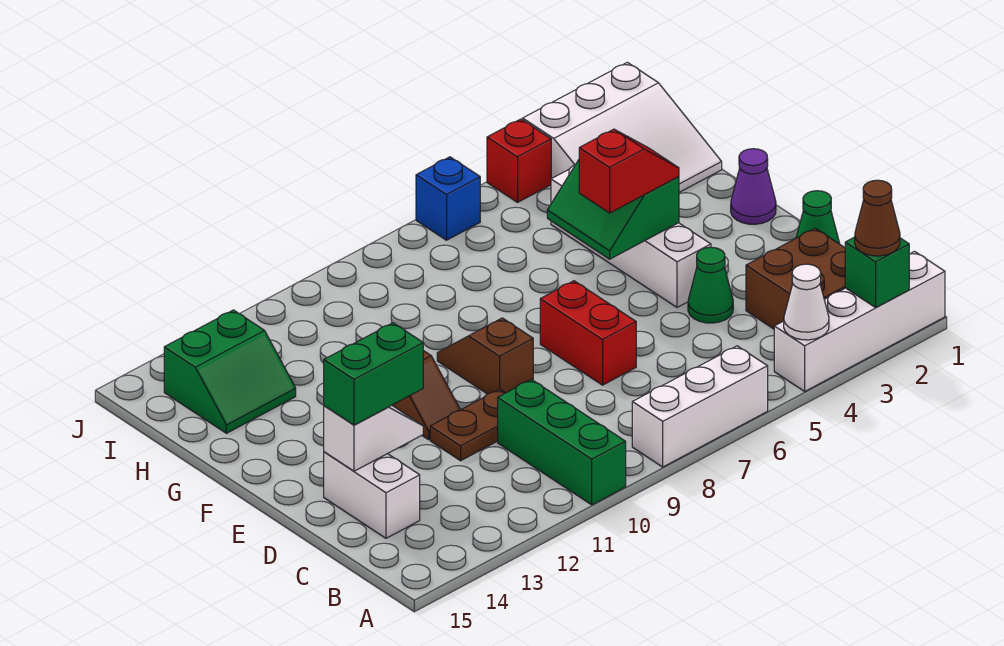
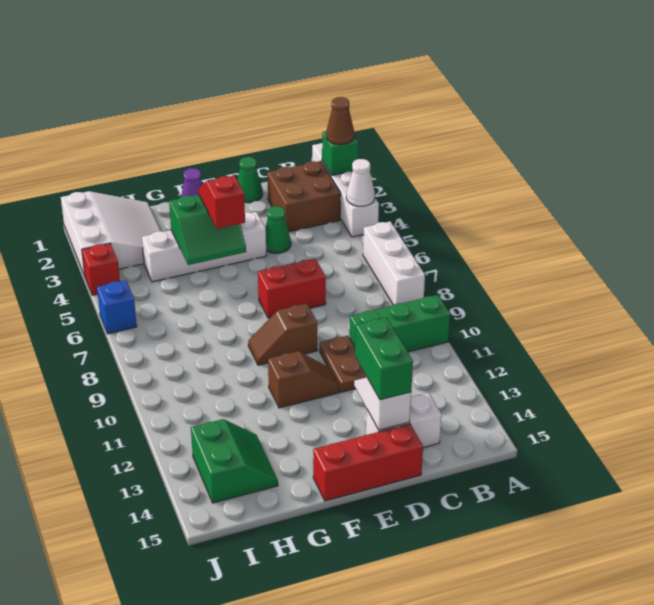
none -> red brick D15:F15 level 1

